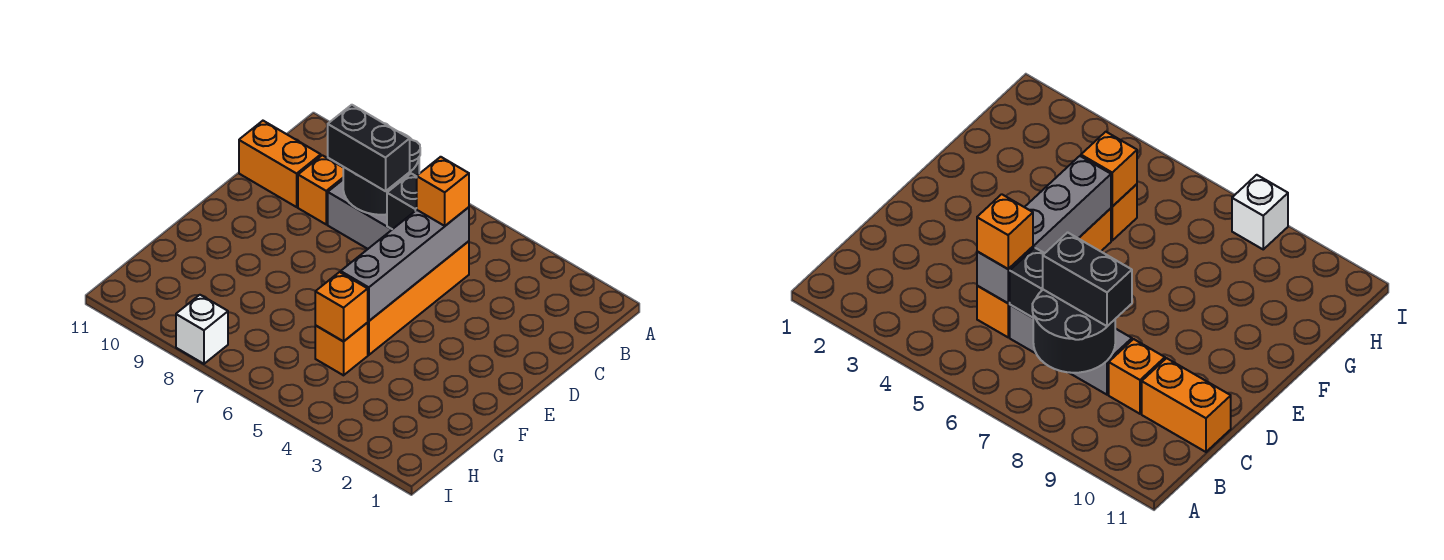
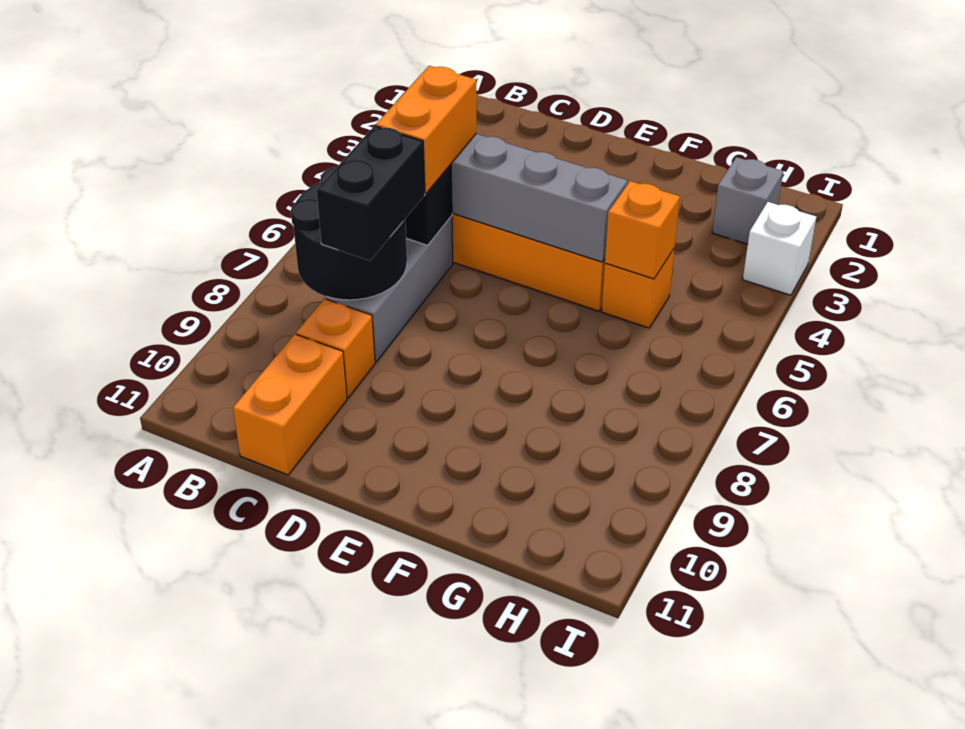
orange brick C5 level 3 -> orange brick C5:C6 level 3
none -> grey brick H2 level 1
white brick I8 level 1 -> white brick I3 level 1

